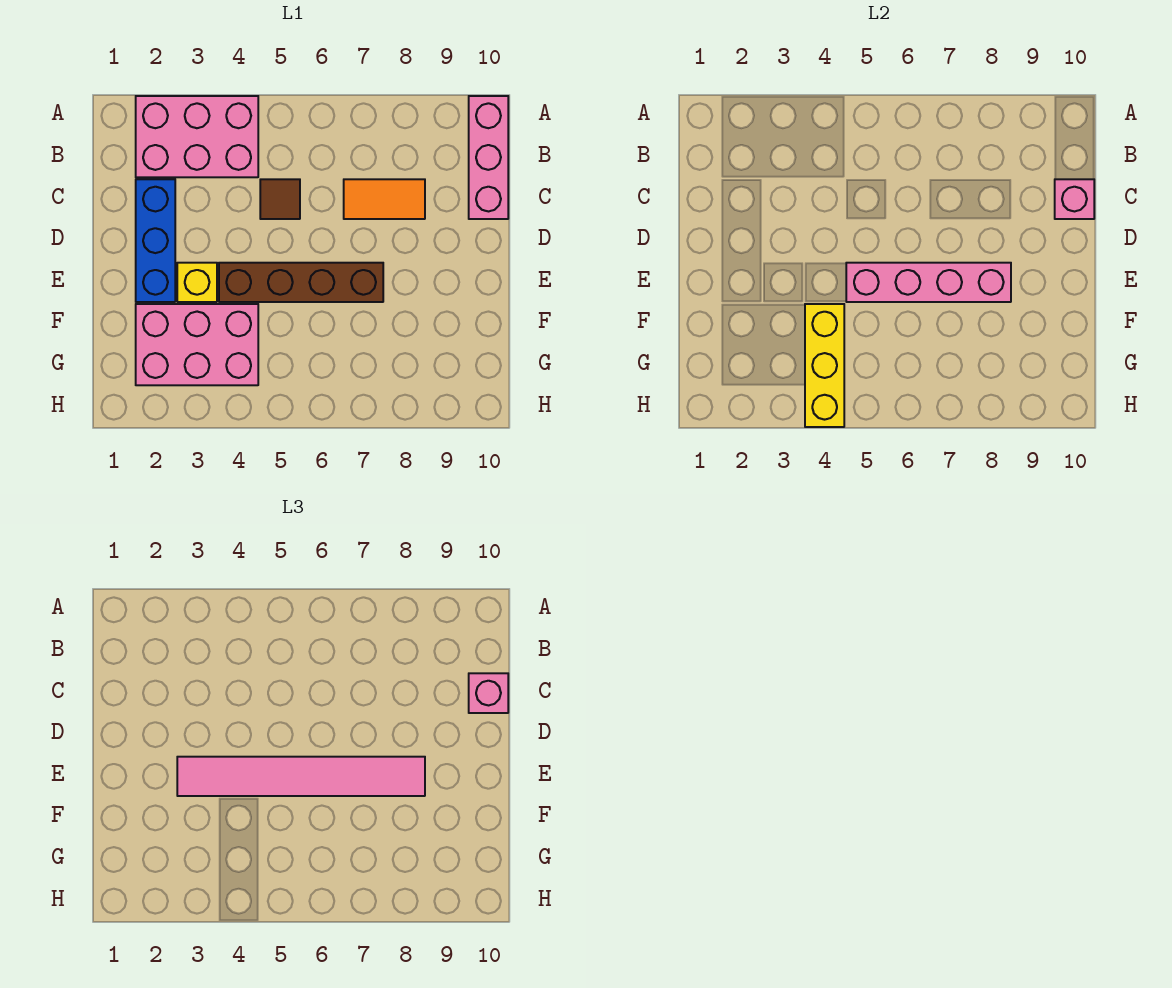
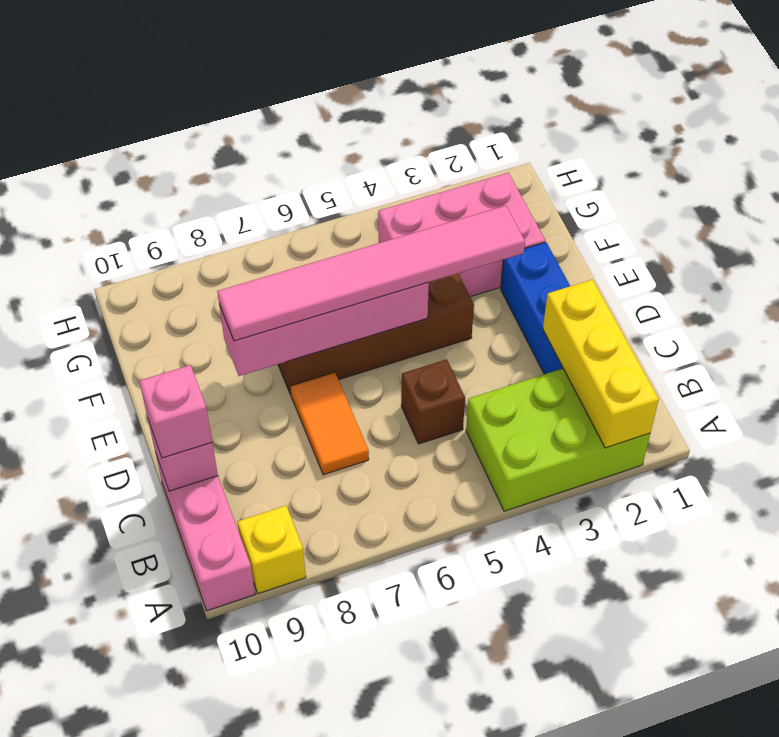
pink brick A2:B4 level 1 -> lime brick A2:B4 level 1
brown tile C5 level 1 -> brown brick C5 level 1
orange tile C7:C8 level 1 -> orange tile C7:D7 level 1
yellow brick E3 level 1 -> yellow brick A9 level 1
yellow brick F4:H4 level 2 -> yellow brick A2:C2 level 2

